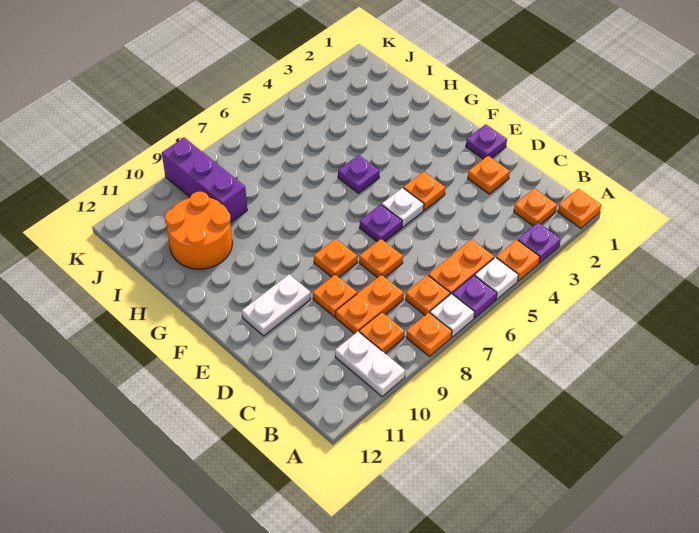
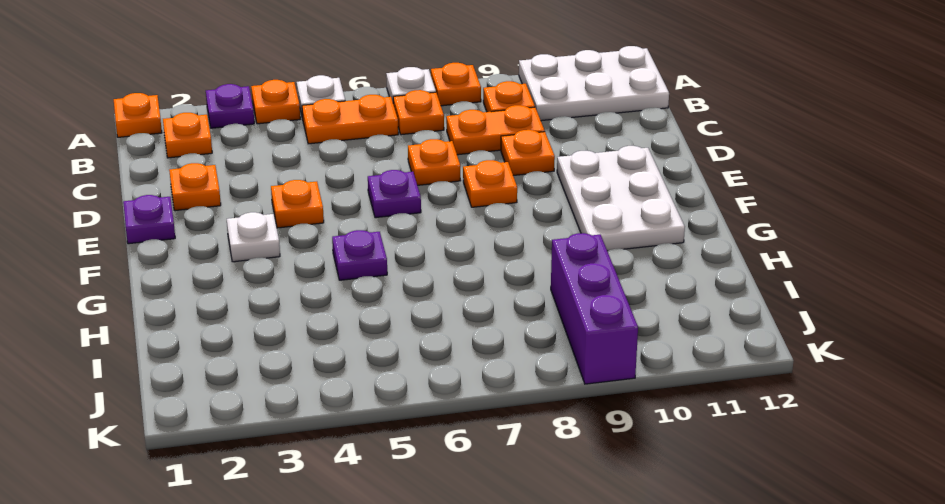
purple plate A6 level 1 -> none
white plate A10:B10 level 1 -> white plate A10:B12 level 1
white plate E5 level 1 -> white plate F3 level 1
white plate E10:E11 level 1 -> white plate E10:G11 level 1
orange round brick H10:I11 level 1 -> none

